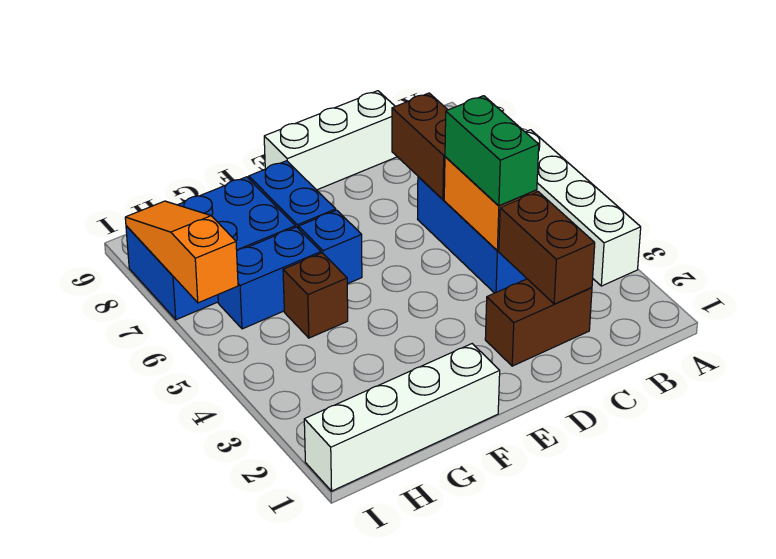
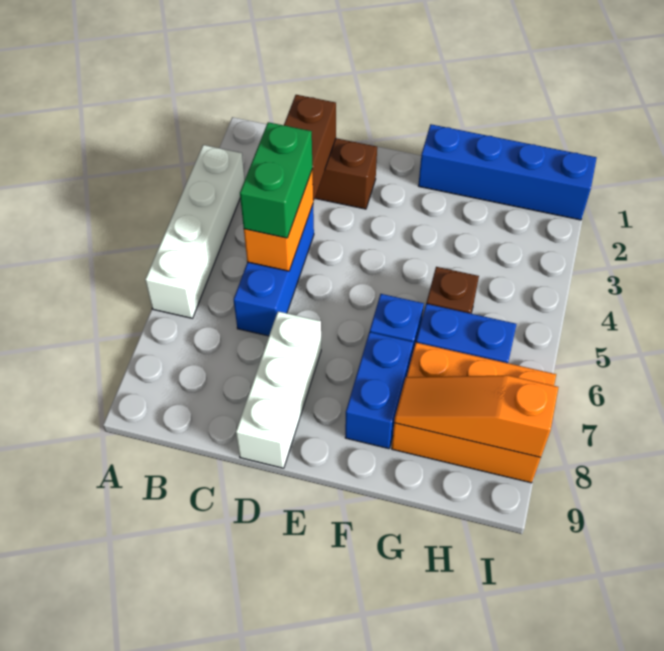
brown brick C6:C7 level 2 -> none
white brick C9:E9 level 1 -> white brick D7:D9 level 1
white brick F1:I1 level 1 -> blue brick F1:I1 level 1
blue brick G7:I8 level 1 -> orange brick G7:I8 level 1
orange slope I6:I8 level 2 top 6 -> orange slope G8:I8 level 2 top I

